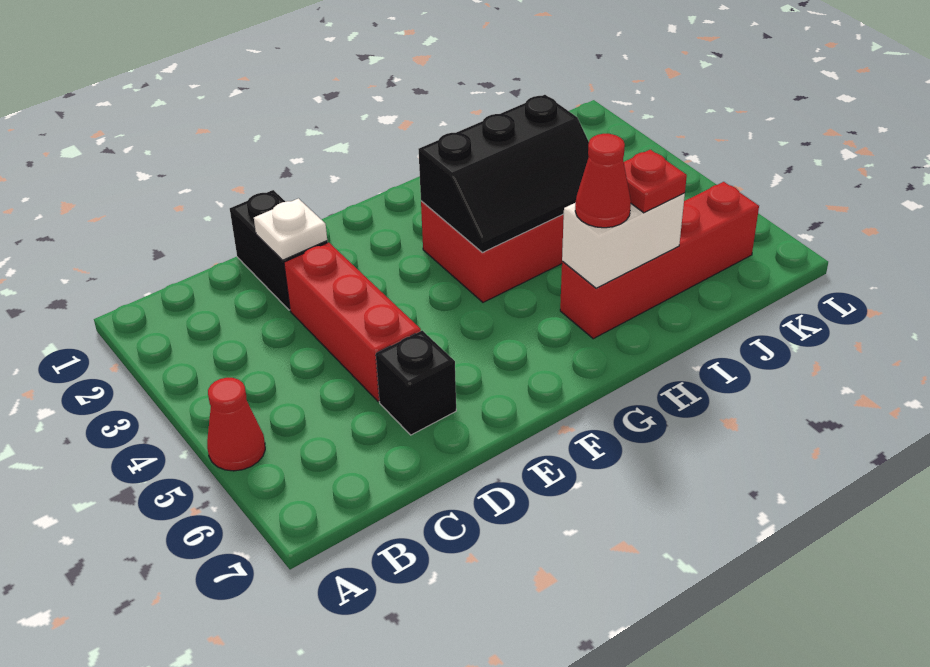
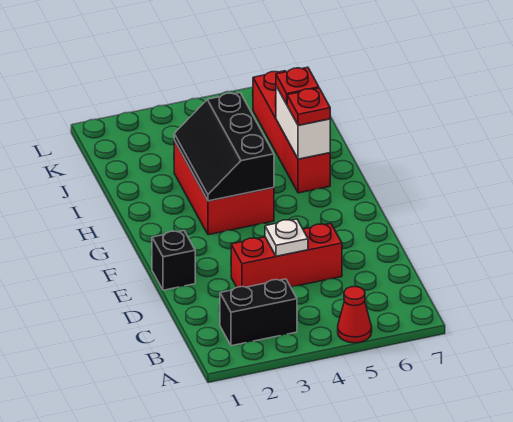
black brick D1:D2 level 1 -> black brick B2:B3 level 1
white plate D2 level 2 -> white plate D4 level 2
black brick D6 level 1 -> black brick E1 level 1
black slope G3:I4 level 2 top 3 -> black slope G3:I4 level 2 top 4
red cone H6 level 3 -> red plate H6 level 3

